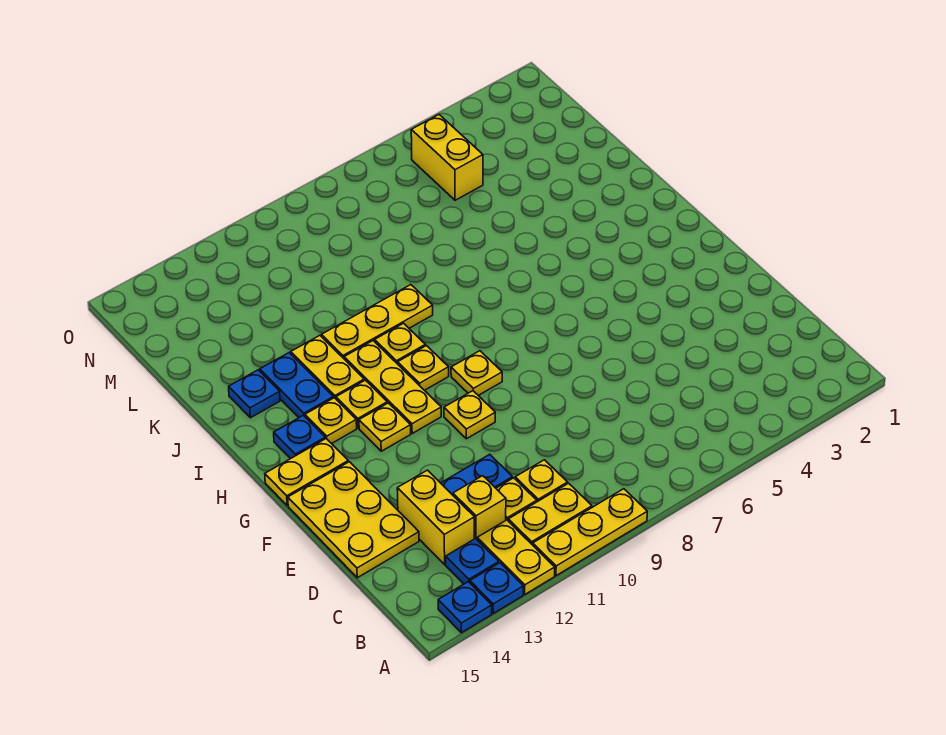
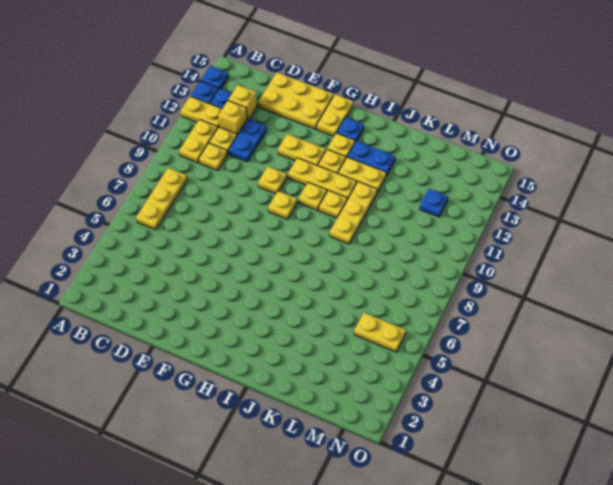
yellow plate A9:A11 level 1 -> yellow plate B6:B8 level 1
yellow brick C13:D13 level 1 -> yellow brick C13 level 1
yellow plate G12 level 1 -> yellow plate F12:G12 level 1
blue plate J14 level 1 -> blue plate M12 level 1
yellow brick M5:N5 level 1 -> yellow plate M5:N5 level 1

